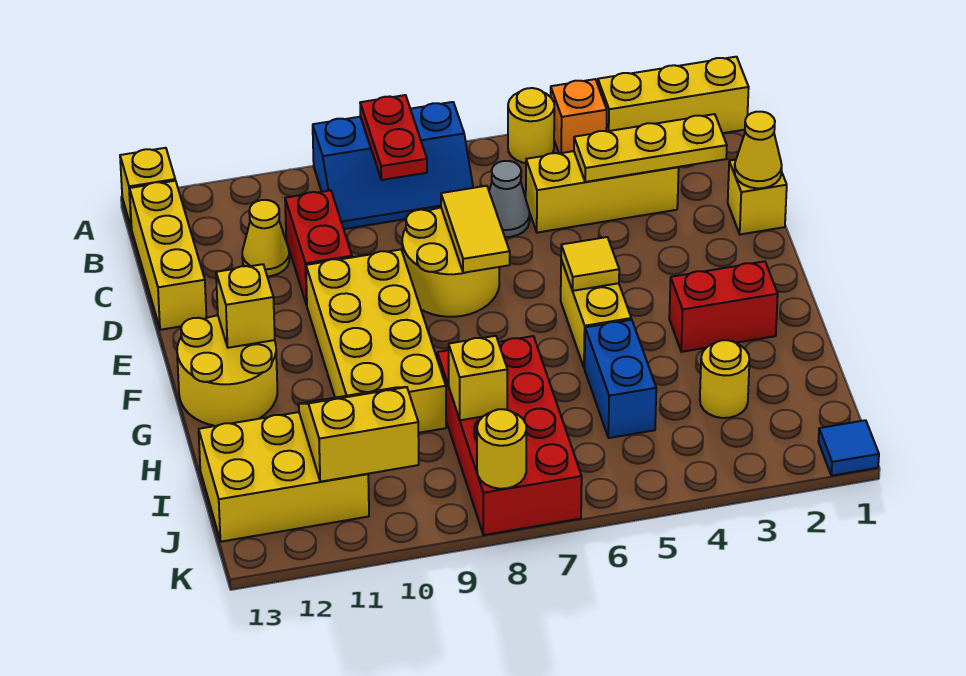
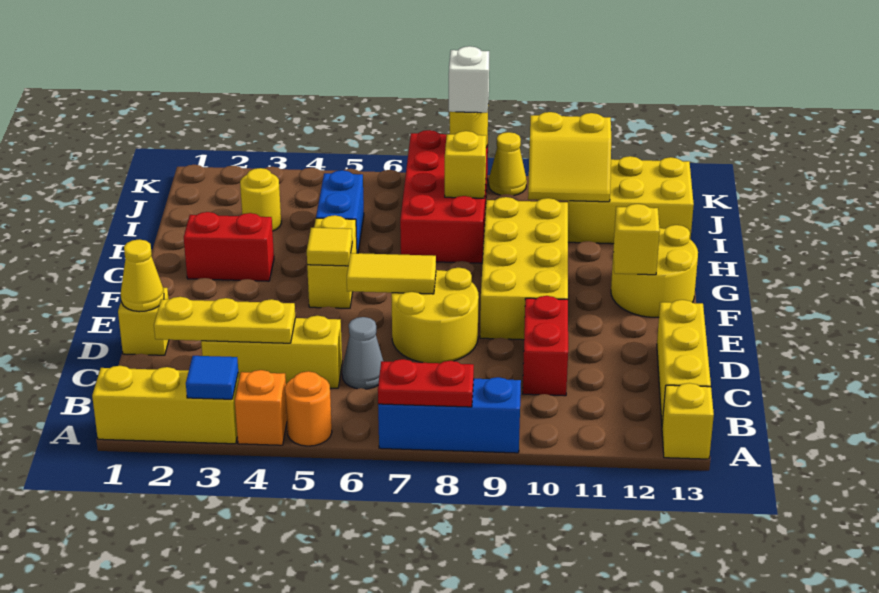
yellow round brick A5 level 1 -> orange round brick A5 level 1
red plate A8:B8 level 2 -> red plate A7:A8 level 2
yellow cone C11 level 1 -> yellow cone K9 level 1
yellow tile D7:E7 level 2 -> yellow tile E6:E7 level 2
blue tile K1 level 1 -> blue tile A3 level 2
none -> white brick K8 level 3

